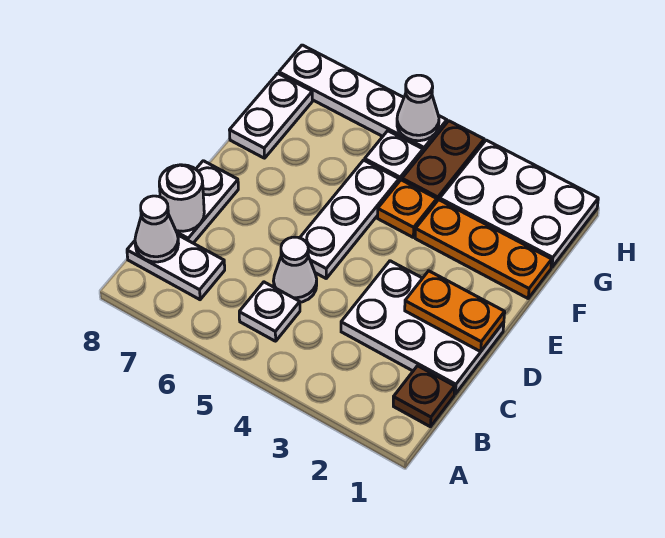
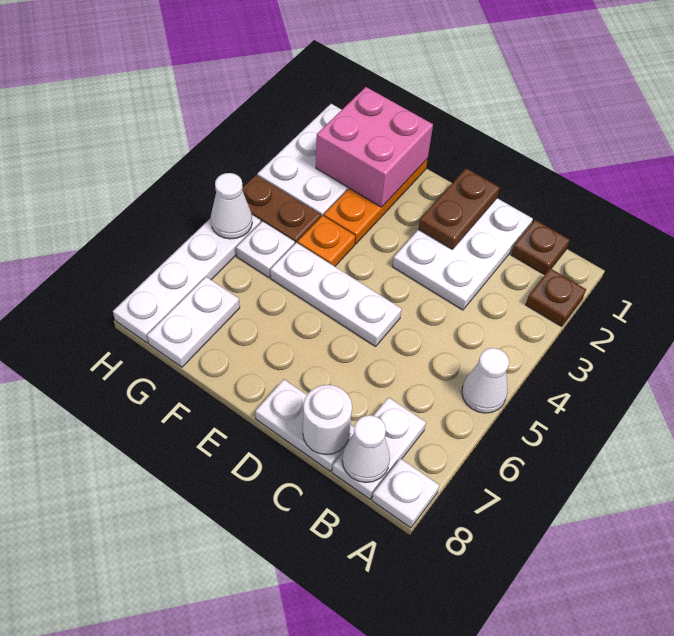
none -> brown plate A2 level 1
white plate B5 level 1 -> white plate A8 level 1
white cone C5 level 1 -> white cone A5 level 1
orange plate D1:D2 level 2 -> brown plate D1:D2 level 2
none -> pink brick F1:G2 level 2
white plate F8:G8 level 1 -> white plate G7:G8 level 1

